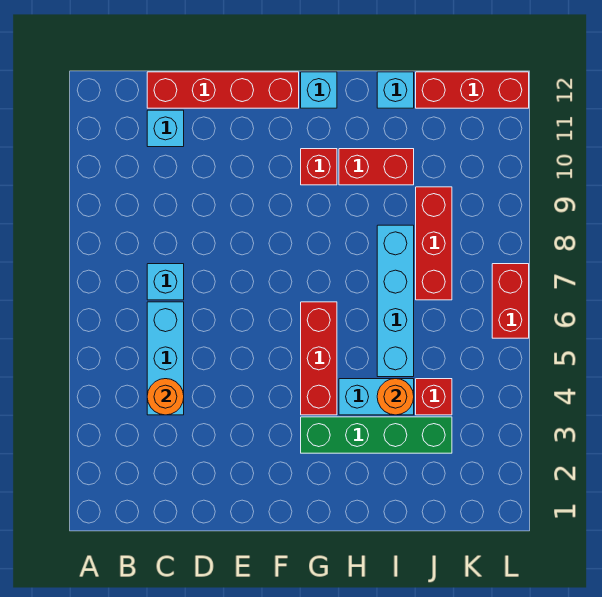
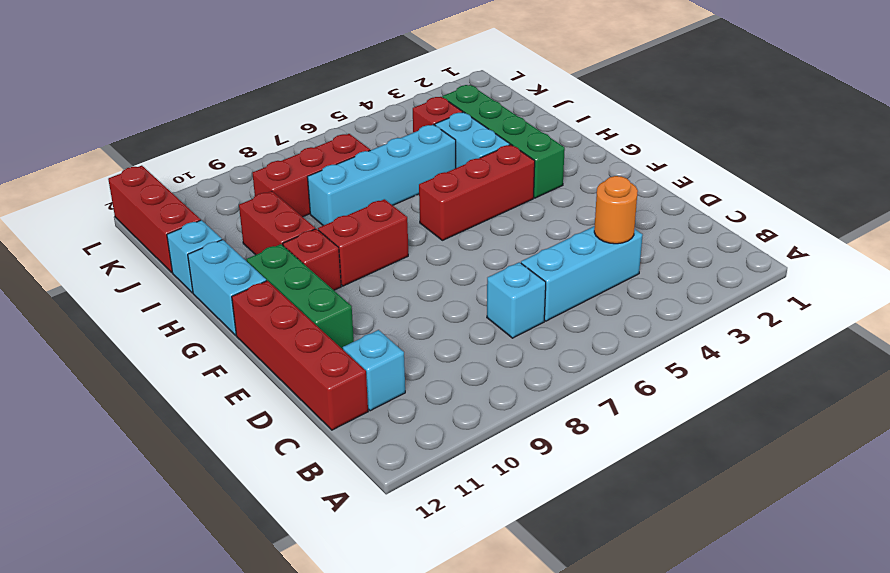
none -> green brick E11:G11 level 1
cyan brick G12 level 1 -> cyan brick G12:H12 level 1
orange round brick I4 level 2 -> none
red brick L6:L7 level 1 -> red brick G8:G9 level 1

